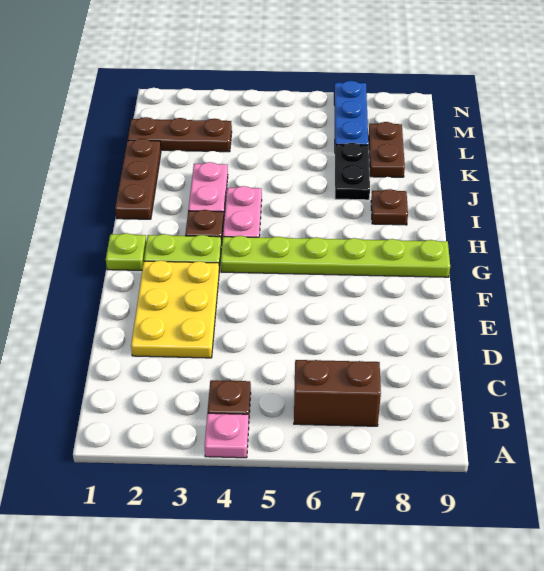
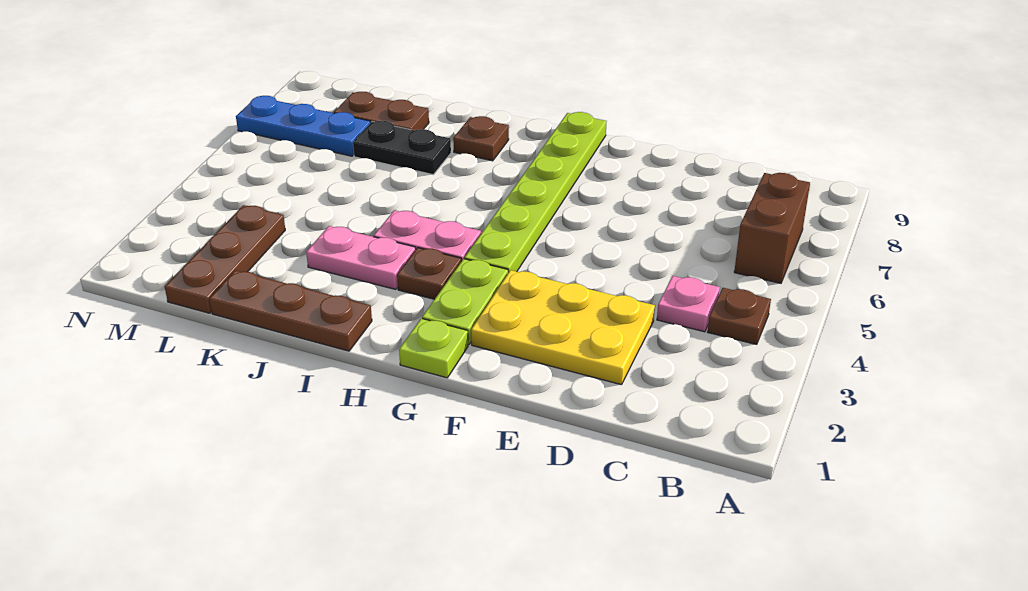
pink plate A4 level 1 -> pink plate C4 level 1

